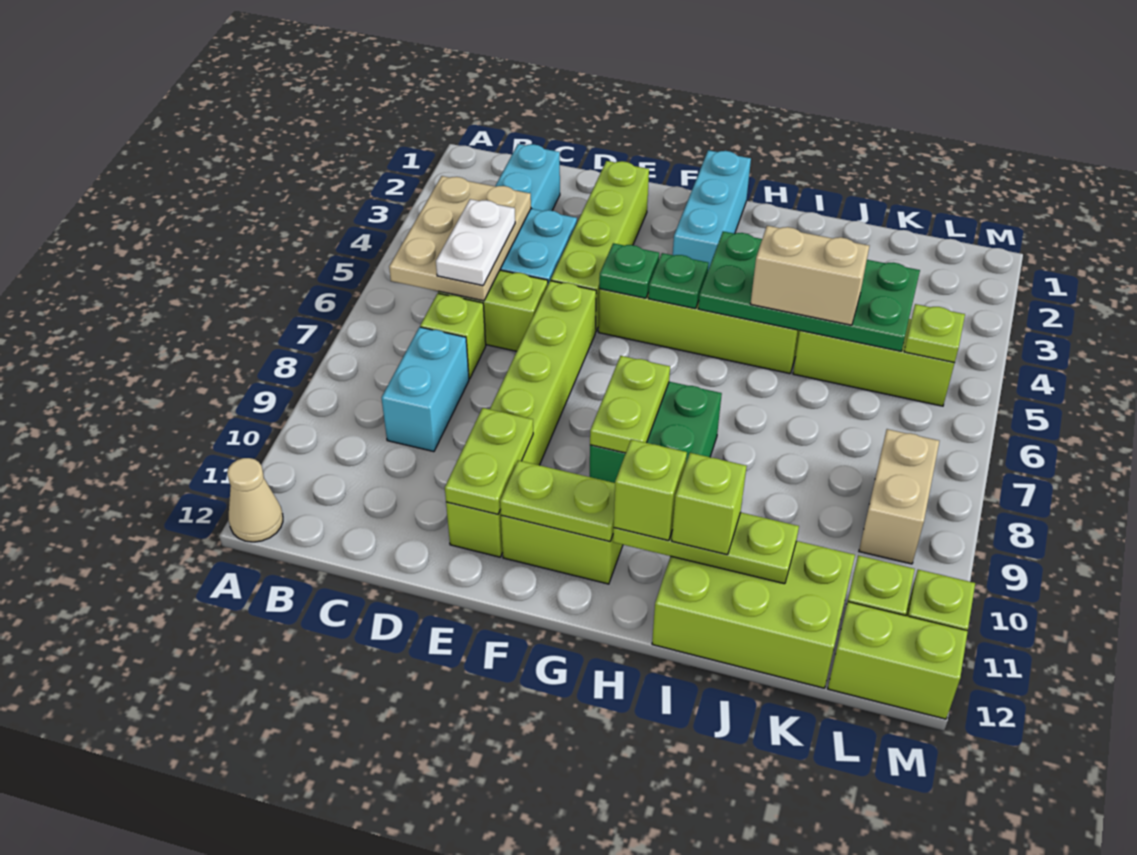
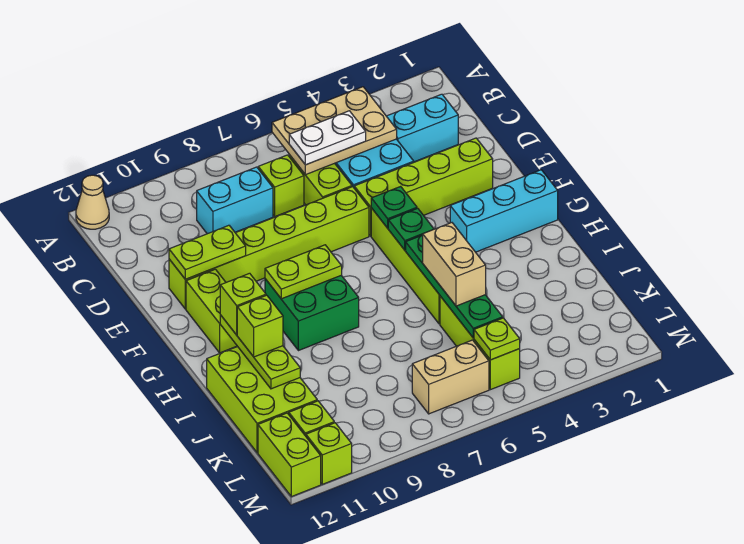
lime plate F11:G11 level 2 -> none
green plate H4:K5 level 2 -> green plate H5:K5 level 2
tan brick L8:L9 level 1 -> tan brick L6:L7 level 1

